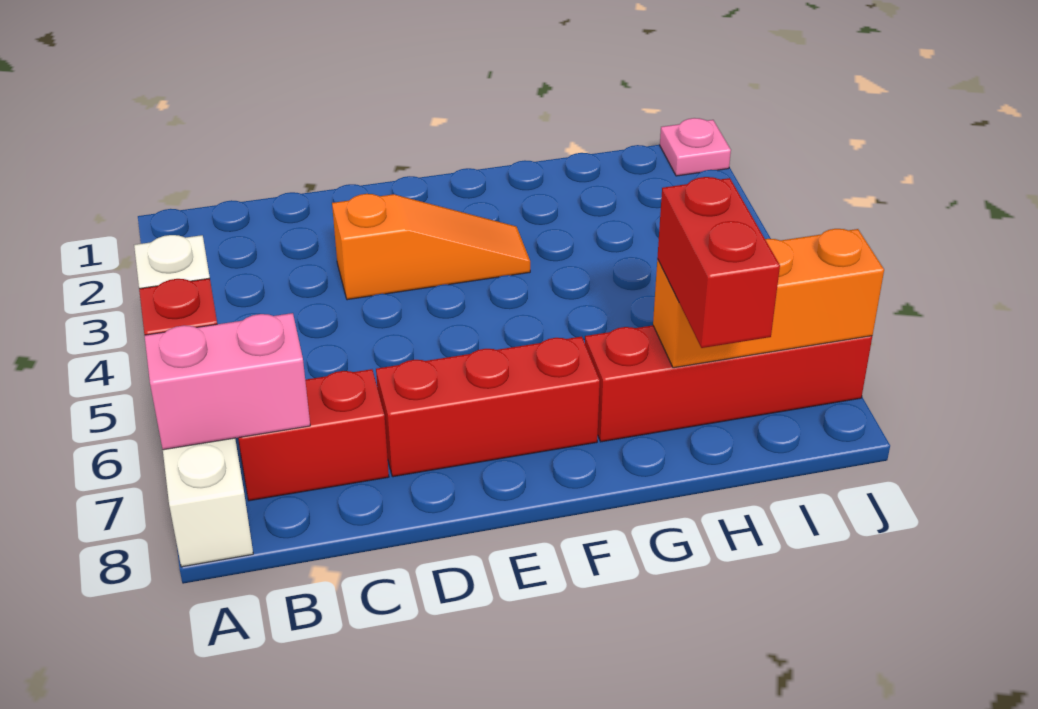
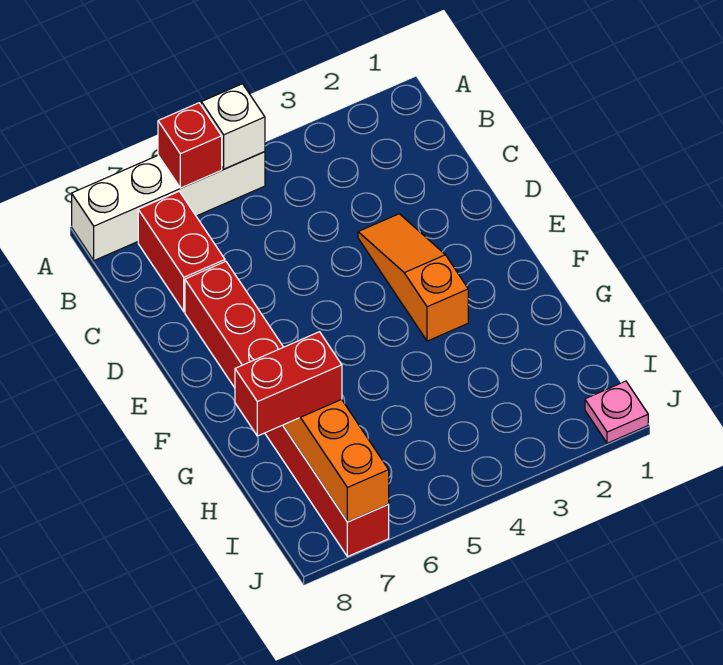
pink brick A7:B7 level 2 -> none
orange slope D3:F3 level 1 top D -> orange slope D3:F3 level 1 top F

